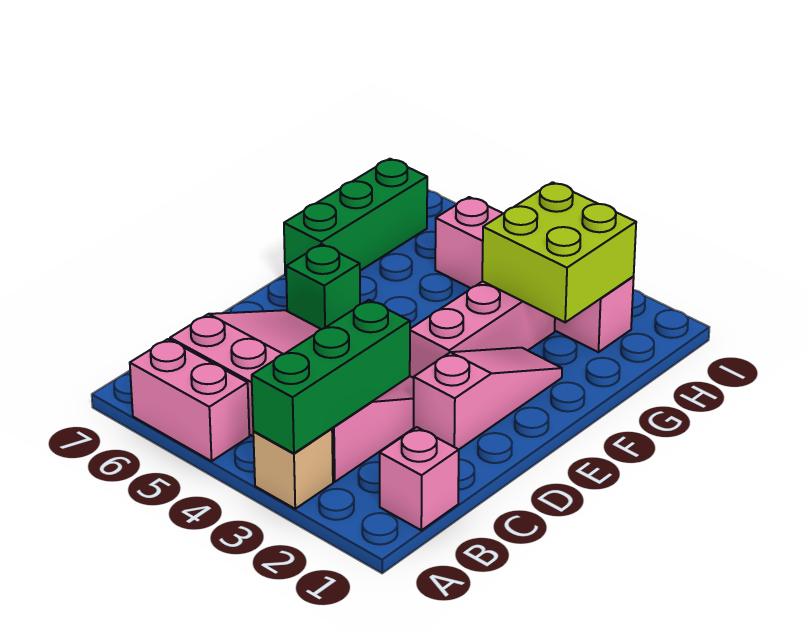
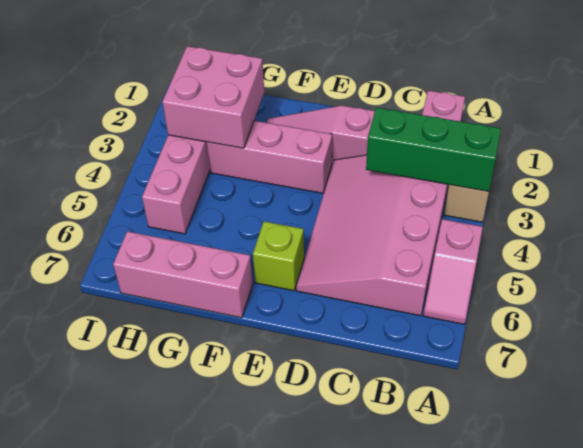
pink brick A5:A6 level 1 -> pink slope A5:A6 level 1 top 5
green brick E6 level 1 -> lime brick E6 level 1
green brick F7:H7 level 1 -> pink brick F7:H7 level 1
lime brick G2:H3 level 2 -> pink brick G2:H3 level 2

